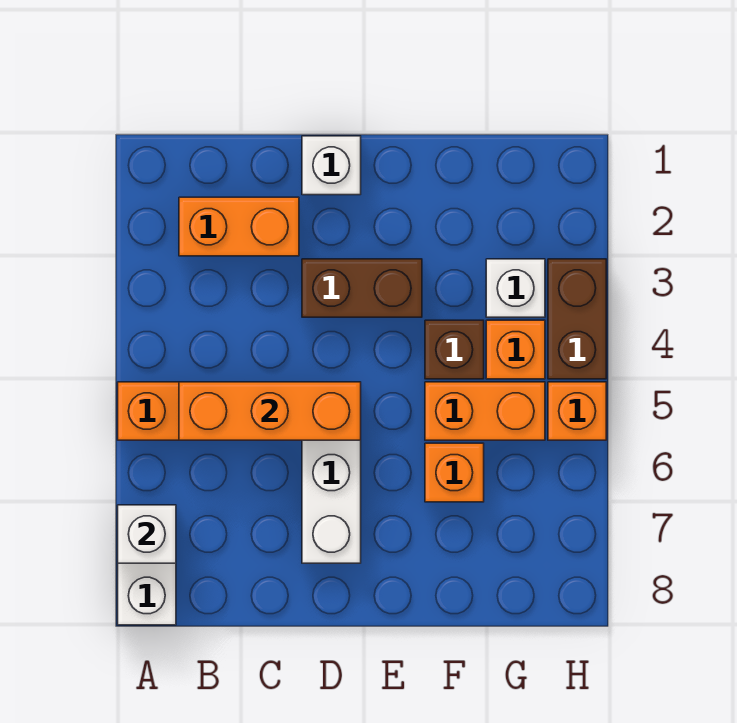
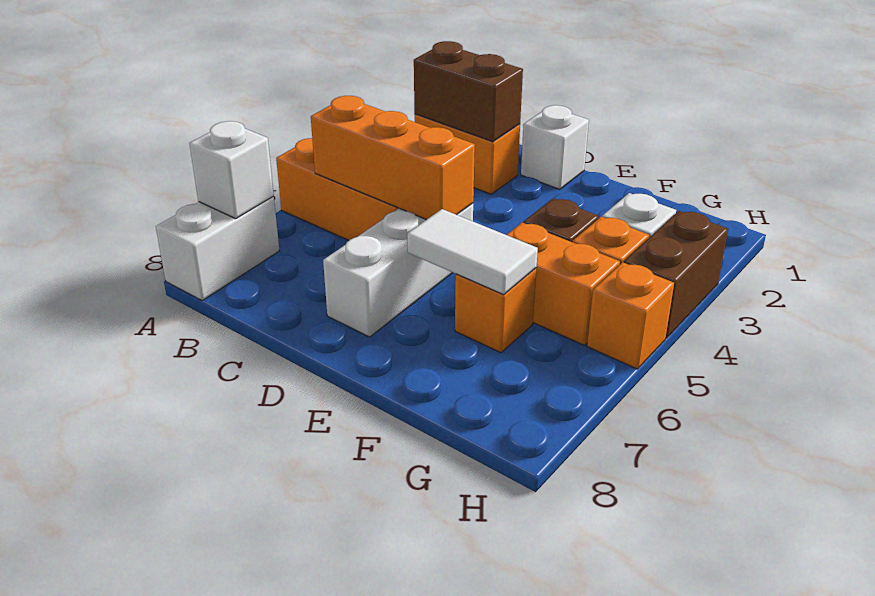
brown brick D3:E3 level 1 -> brown brick B2:C2 level 2
none -> white tile E6:F6 level 2

